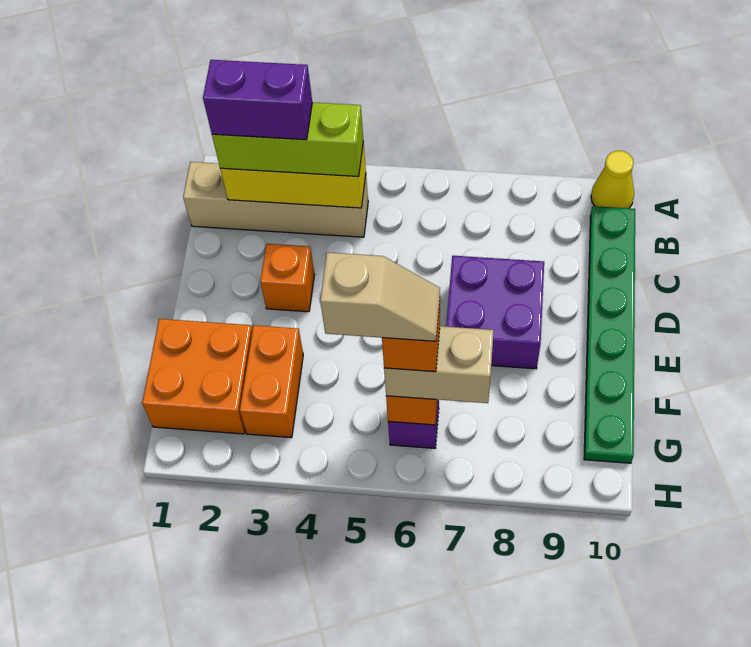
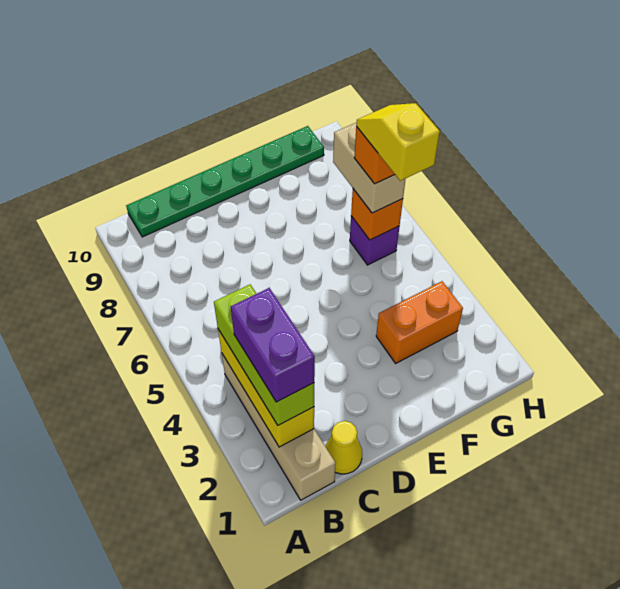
yellow cone A10 level 1 -> yellow cone C1 level 1
orange brick D3 level 1 -> none
purple brick D7:E8 level 1 -> none
orange brick F1:G2 level 1 -> none
tan slope G5:G6 level 5 top 5 -> yellow slope G5:G6 level 5 top 5

